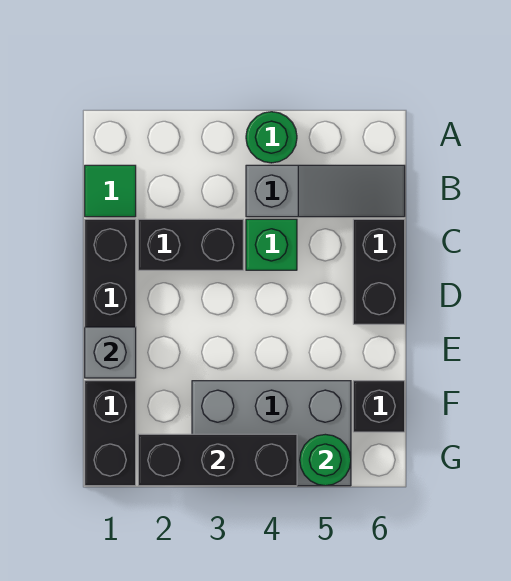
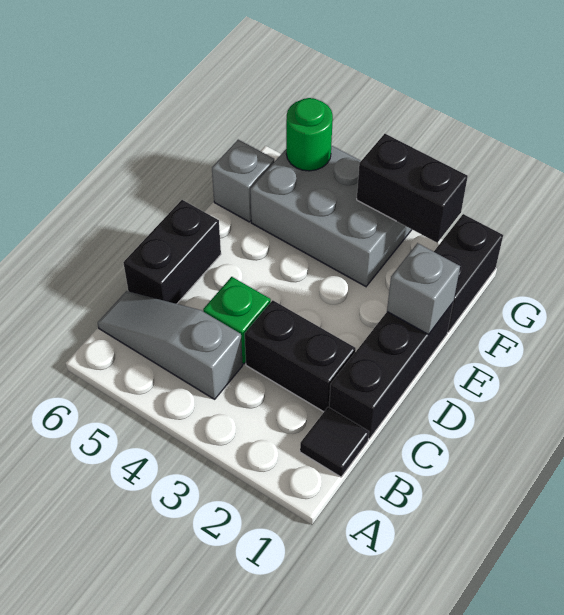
green round brick A4 level 1 -> none
green tile B1 level 1 -> black tile B1 level 1
black brick F6 level 1 -> grey brick F6 level 1
black brick G2:G4 level 2 -> black brick G2:G3 level 2

